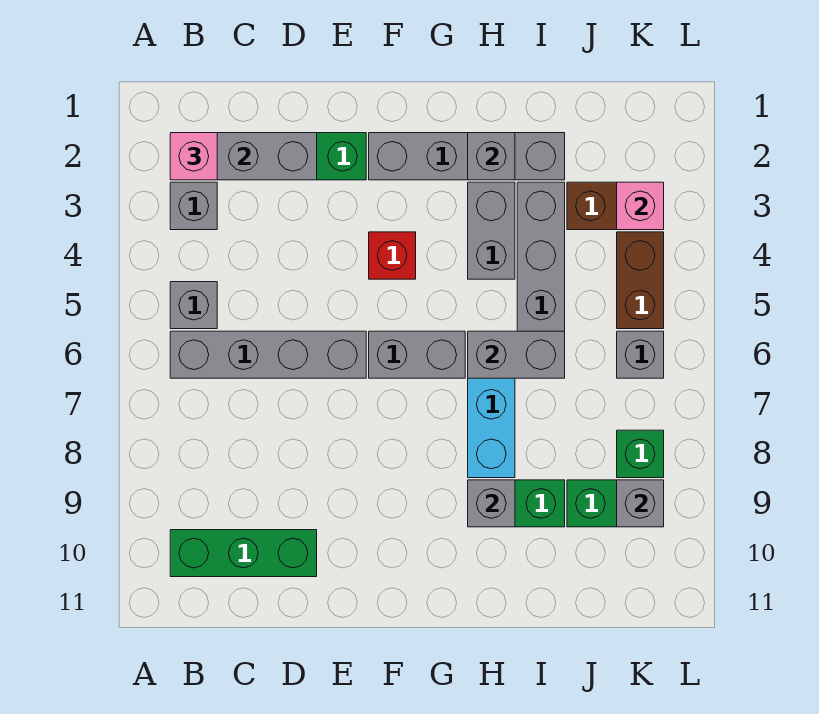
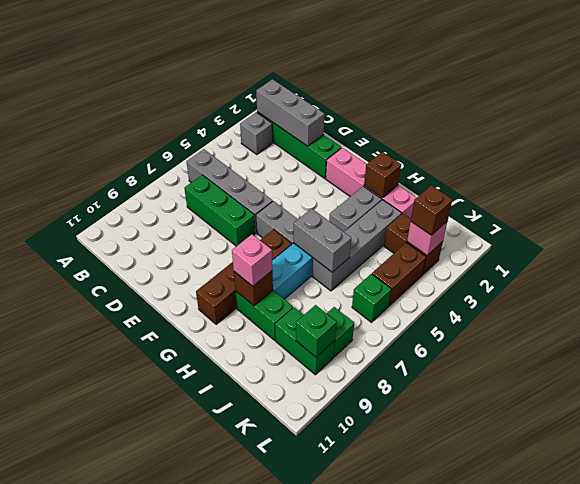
pink brick B2 level 3 -> pink brick H9 level 3
grey brick B5 level 1 -> none
green brick B10:D10 level 1 -> green brick C7:E7 level 1
grey brick F2:I2 level 1 -> pink brick F2:I2 level 1
red brick F4 level 1 -> none
none -> brown brick G7:G10 level 1
grey brick H2 level 2 -> brown brick H2 level 2
grey brick H9 level 2 -> brown brick H9 level 2
none -> brown brick K3 level 3
grey brick K6 level 1 -> green brick K6 level 1
grey brick K9 level 2 -> green brick K9 level 2

